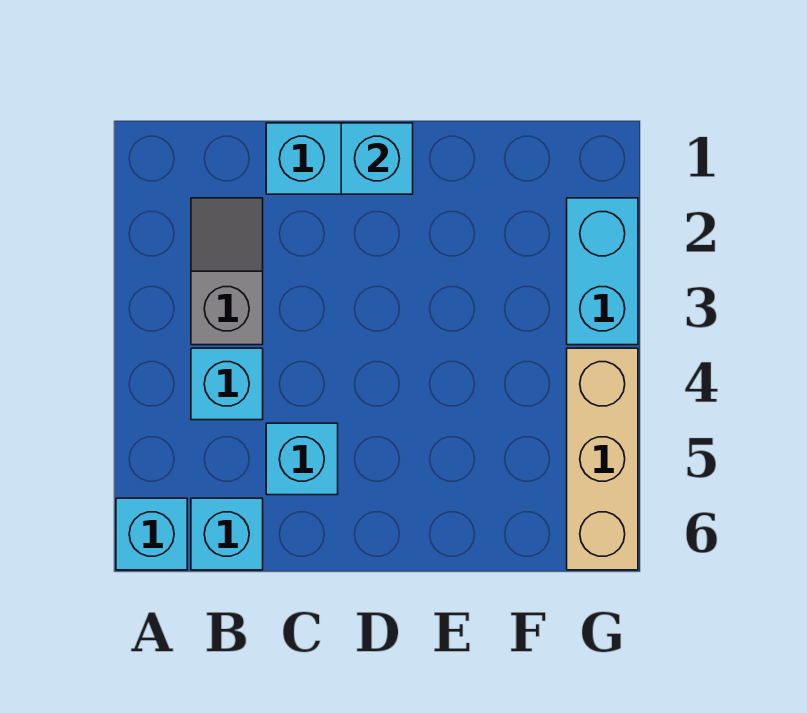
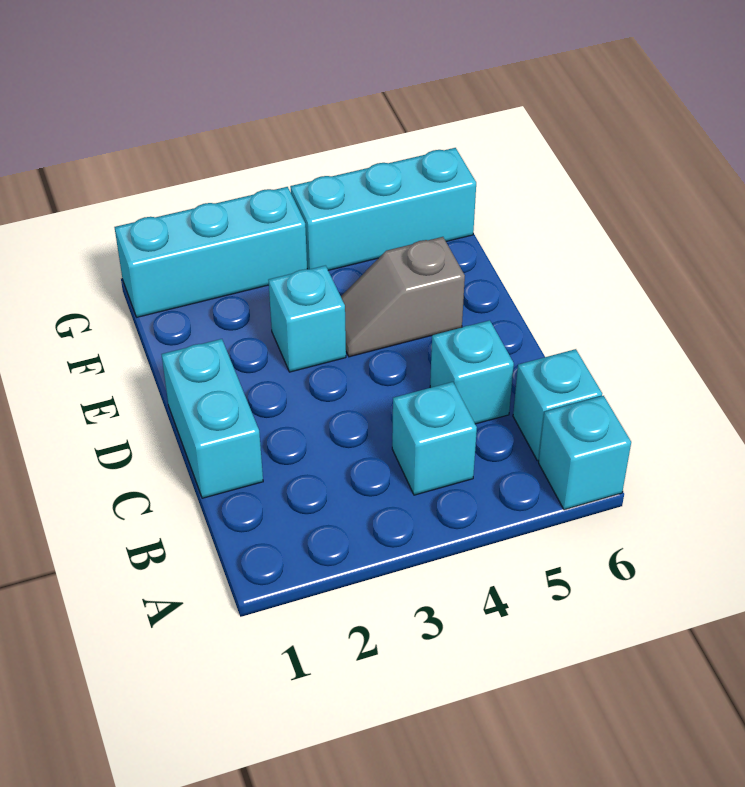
grey slope B2:B3 level 1 top 3 -> grey slope E4:E5 level 1 top 5
cyan brick D1 level 2 -> cyan brick E3 level 1
cyan brick G2:G3 level 1 -> cyan brick G1:G3 level 1
tan brick G4:G6 level 1 -> cyan brick G4:G6 level 1

